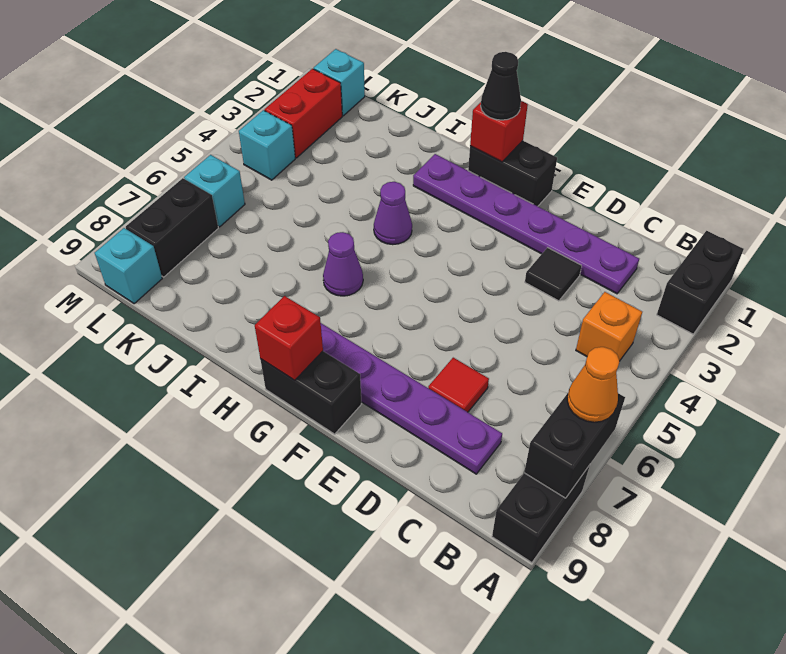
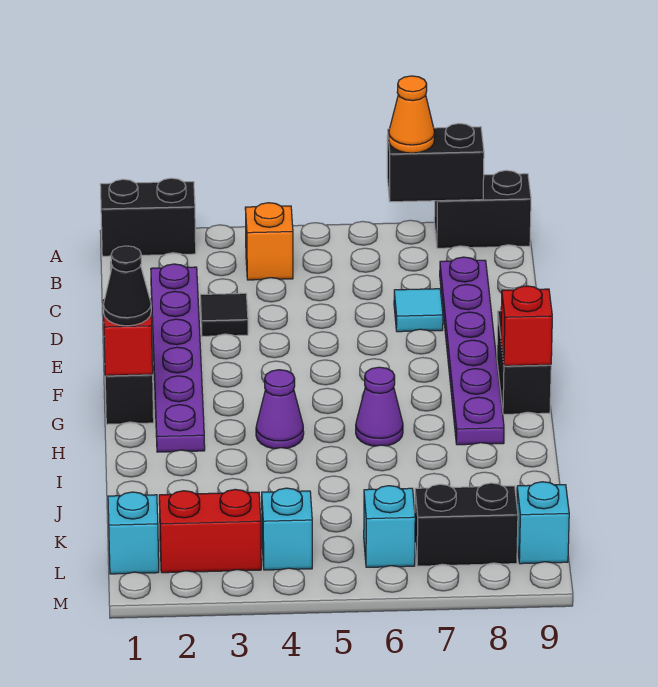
red tile D7 level 1 -> cyan tile D7 level 1

